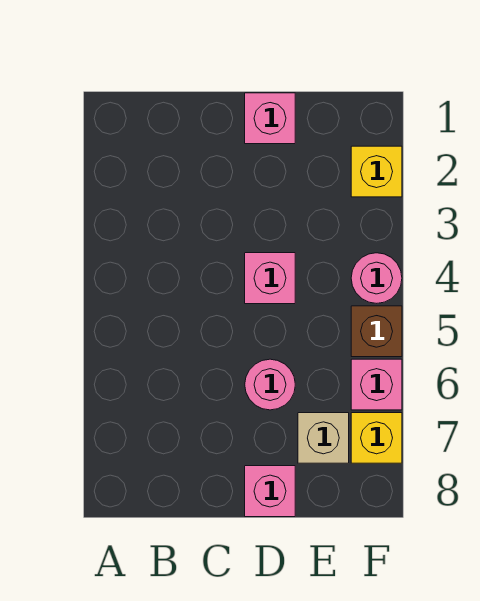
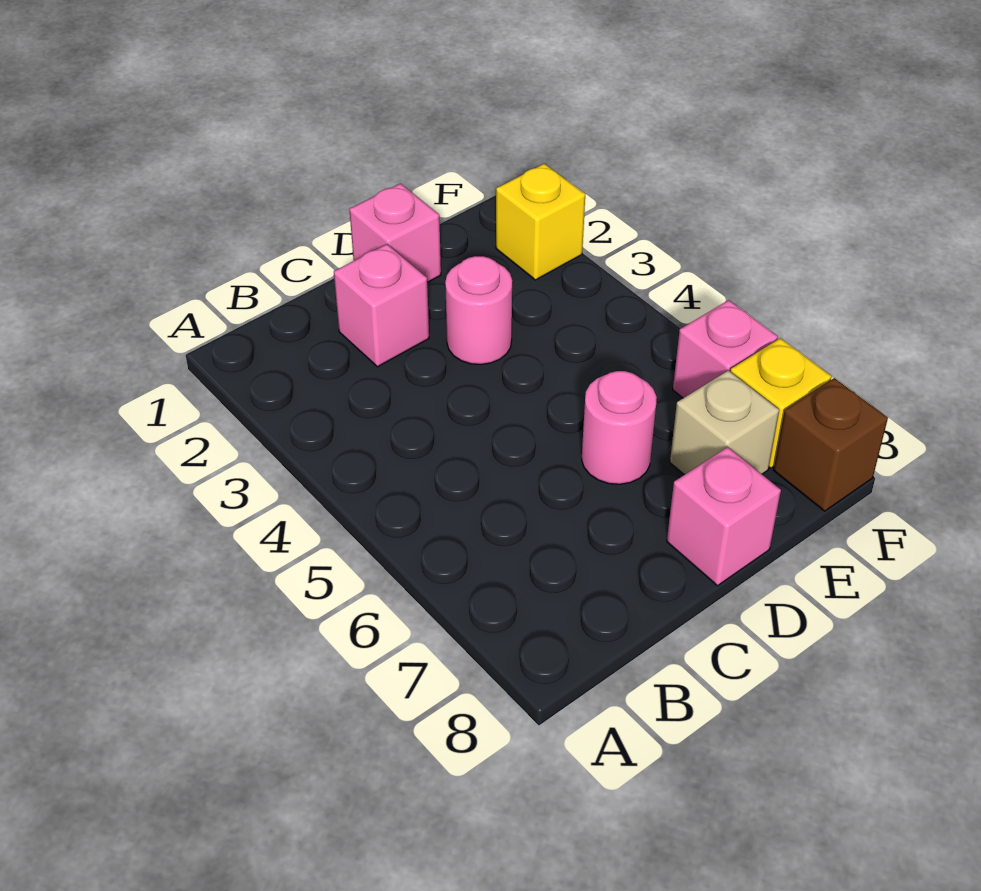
pink brick D4 level 1 -> pink brick C2 level 1
pink round brick F4 level 1 -> pink round brick D3 level 1
brown brick F5 level 1 -> brown brick F8 level 1

